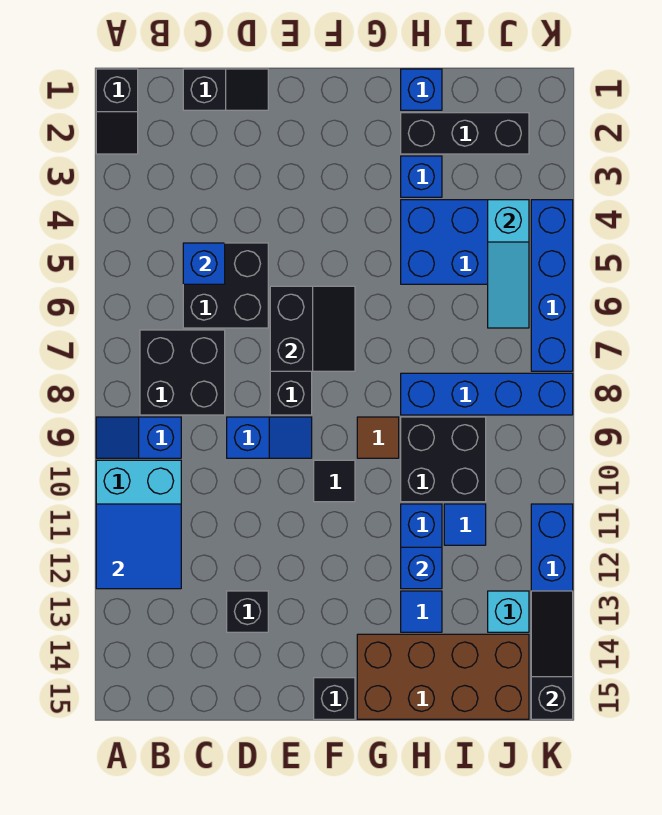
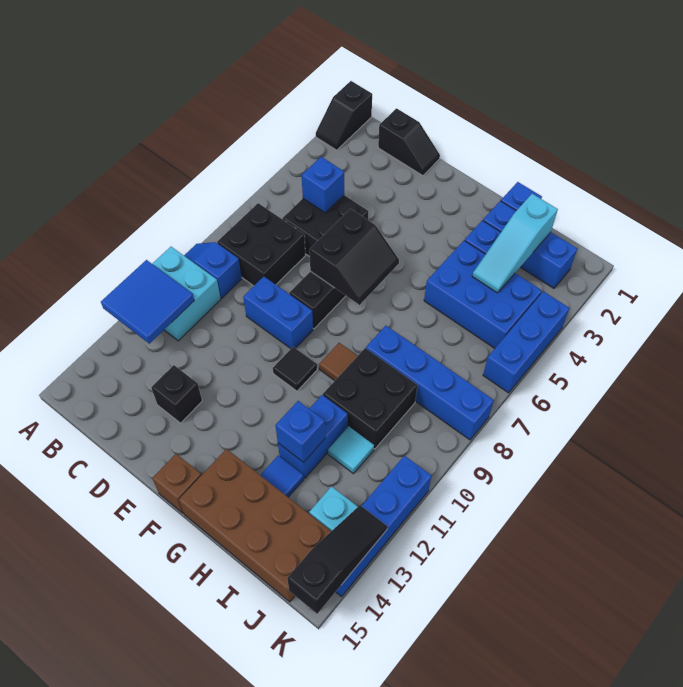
blue slope D9:E9 level 1 top D -> blue brick D9:E9 level 1
black brick F15 level 1 -> brown brick F15 level 1
black brick H2:J2 level 1 -> blue brick H2:J2 level 1
blue tile I11 level 1 -> cyan tile I11 level 1
cyan slope J4:J6 level 2 top 4 -> cyan slope I2:I4 level 2 top 2
blue brick K4:K7 level 1 -> blue brick K4:K6 level 1

